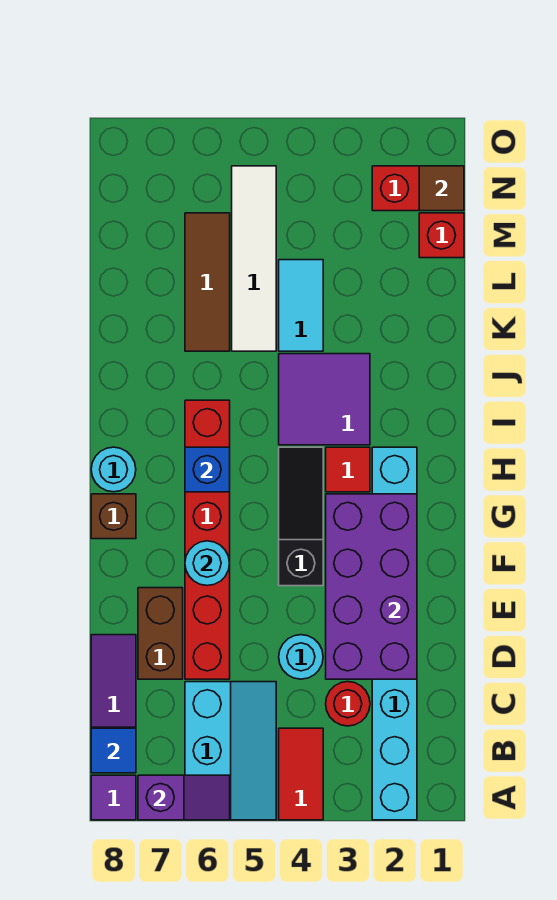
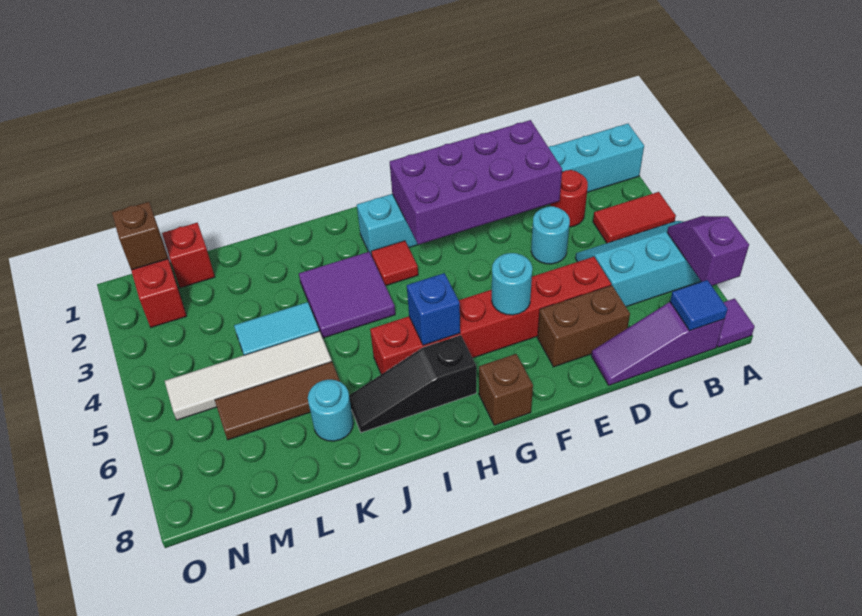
black slope F4:H4 level 1 top F -> black slope H7:J7 level 1 top H
cyan round brick H8 level 1 -> cyan round brick K7 level 1
brown tile N1 level 2 -> brown brick N1 level 2

